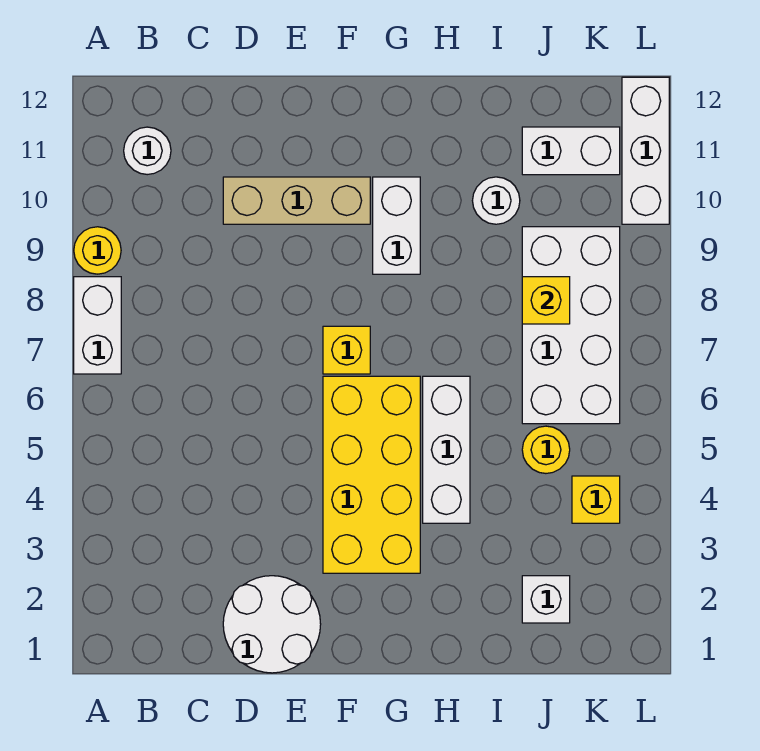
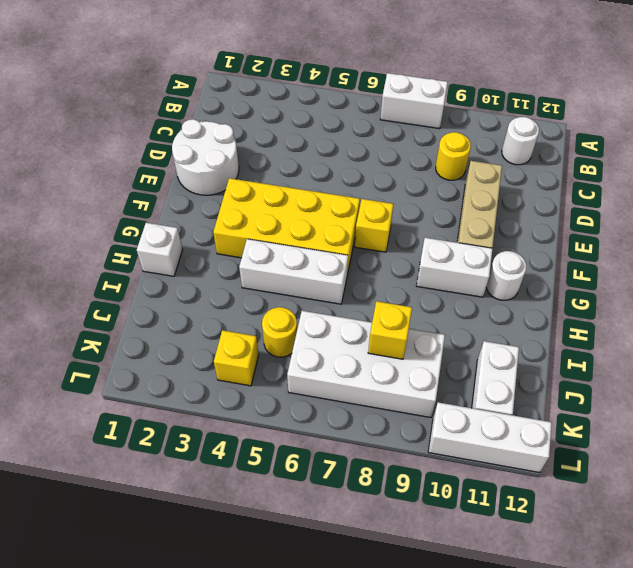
yellow round brick A9 level 1 -> yellow round brick C9 level 1
white round brick I10 level 1 -> white round brick G11 level 1
white brick J2 level 1 -> white brick H1 level 1

